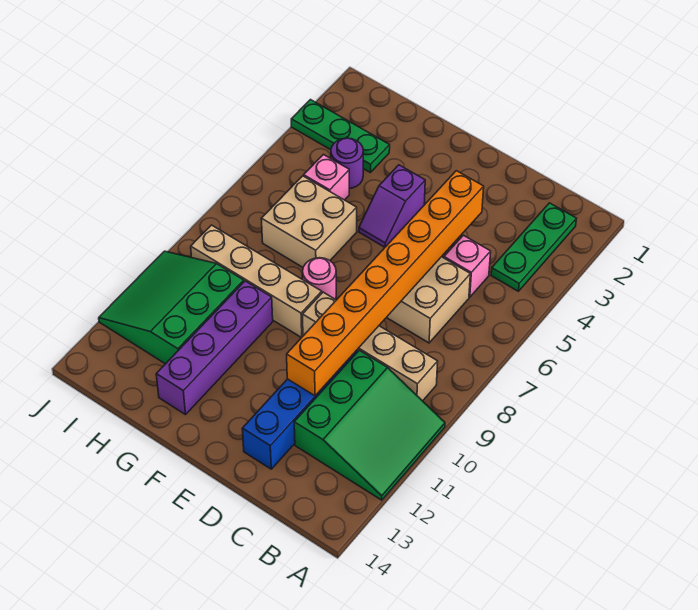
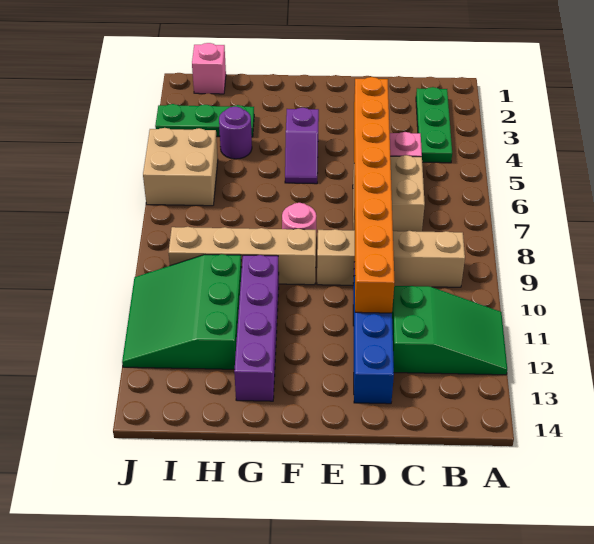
green slope A10:C12 level 1 top C -> green slope A11:C12 level 1 top C
tan brick G6:H7 level 1 -> tan brick I5:J6 level 1
pink brick H5 level 1 -> pink brick I1 level 1

